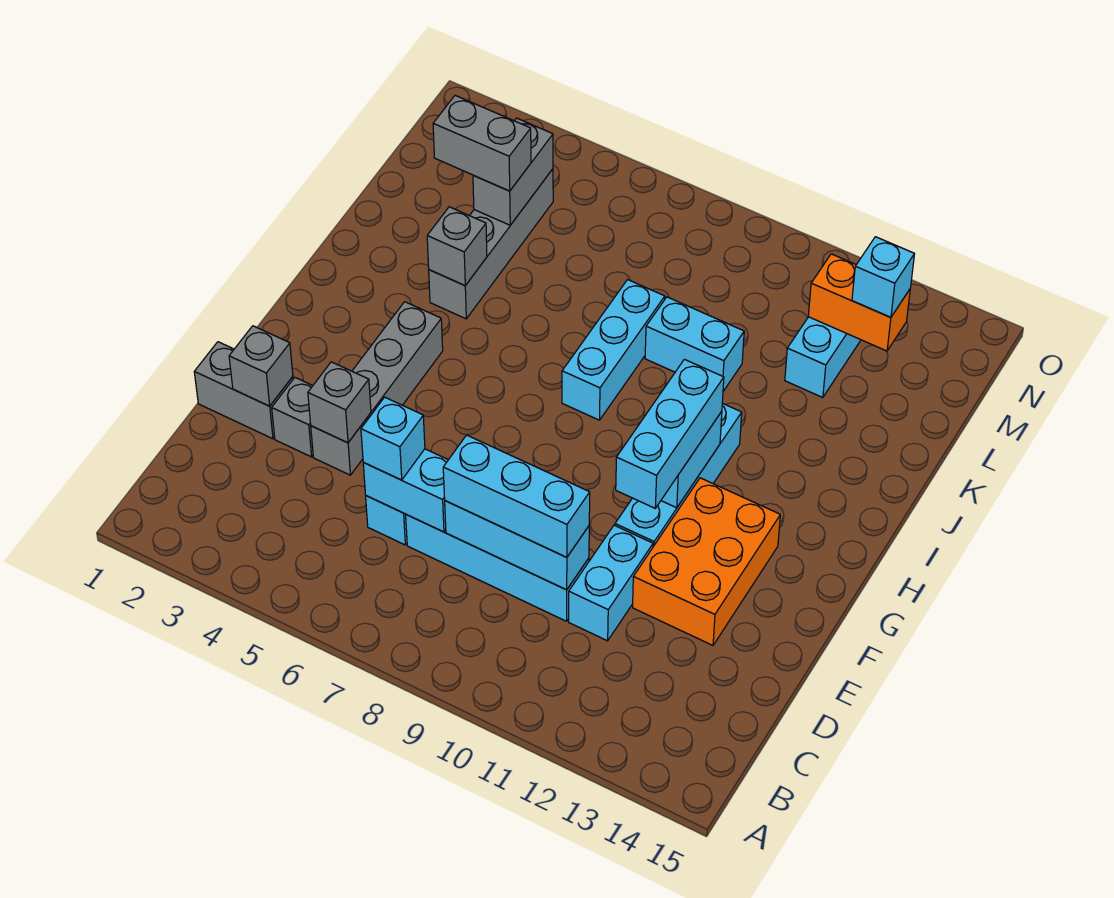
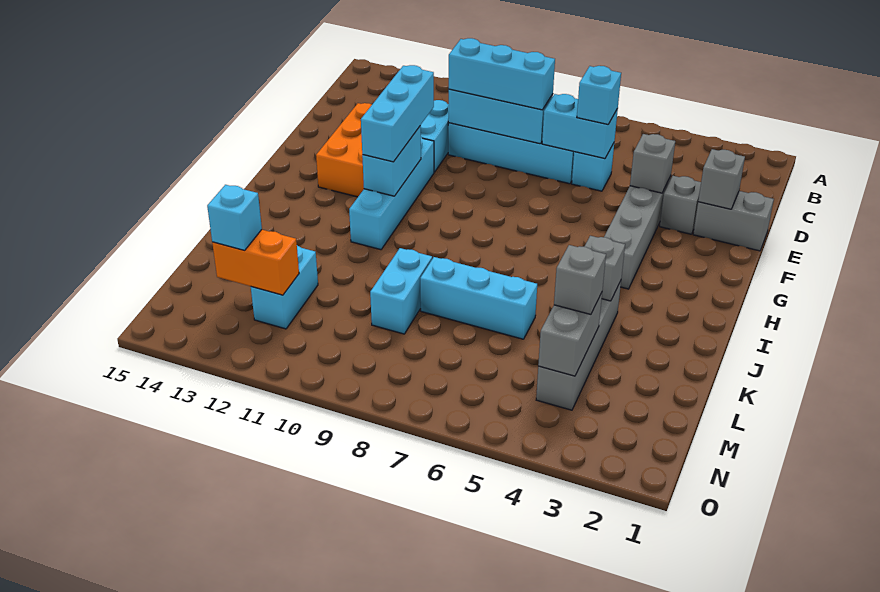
cyan brick I8:K8 level 1 -> cyan brick K6:K8 level 1
cyan brick K9:K10 level 1 -> cyan brick K9:L9 level 1
grey brick L3:L4 level 3 -> grey brick L4 level 3

